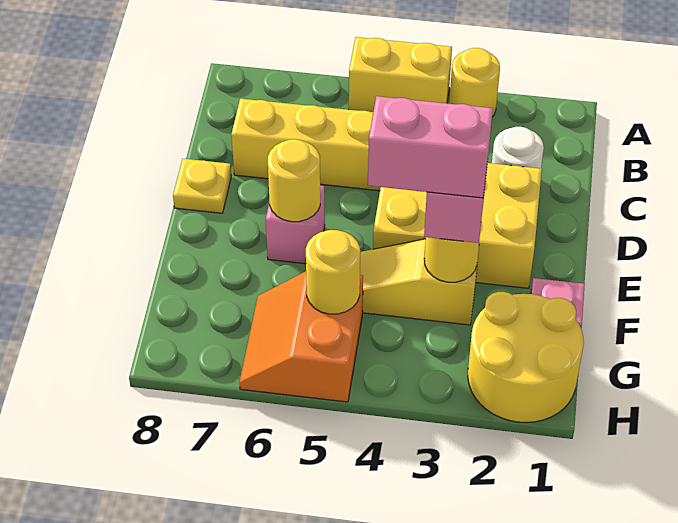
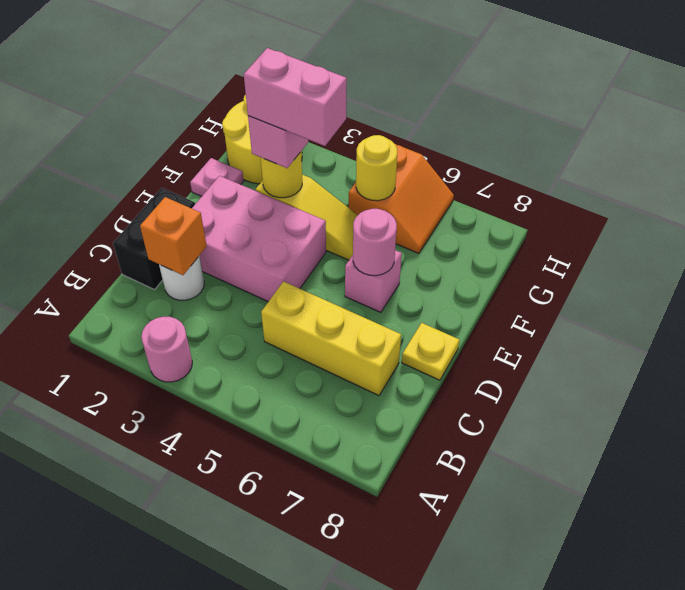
yellow round brick A3 level 1 -> pink round brick A3 level 1
yellow brick A4:A5 level 1 -> none
none -> black brick C1:D1 level 1
none -> orange brick C2 level 2
yellow brick D2:E4 level 1 -> pink brick D2:E4 level 1
yellow round brick E6 level 2 -> pink round brick E6 level 2

